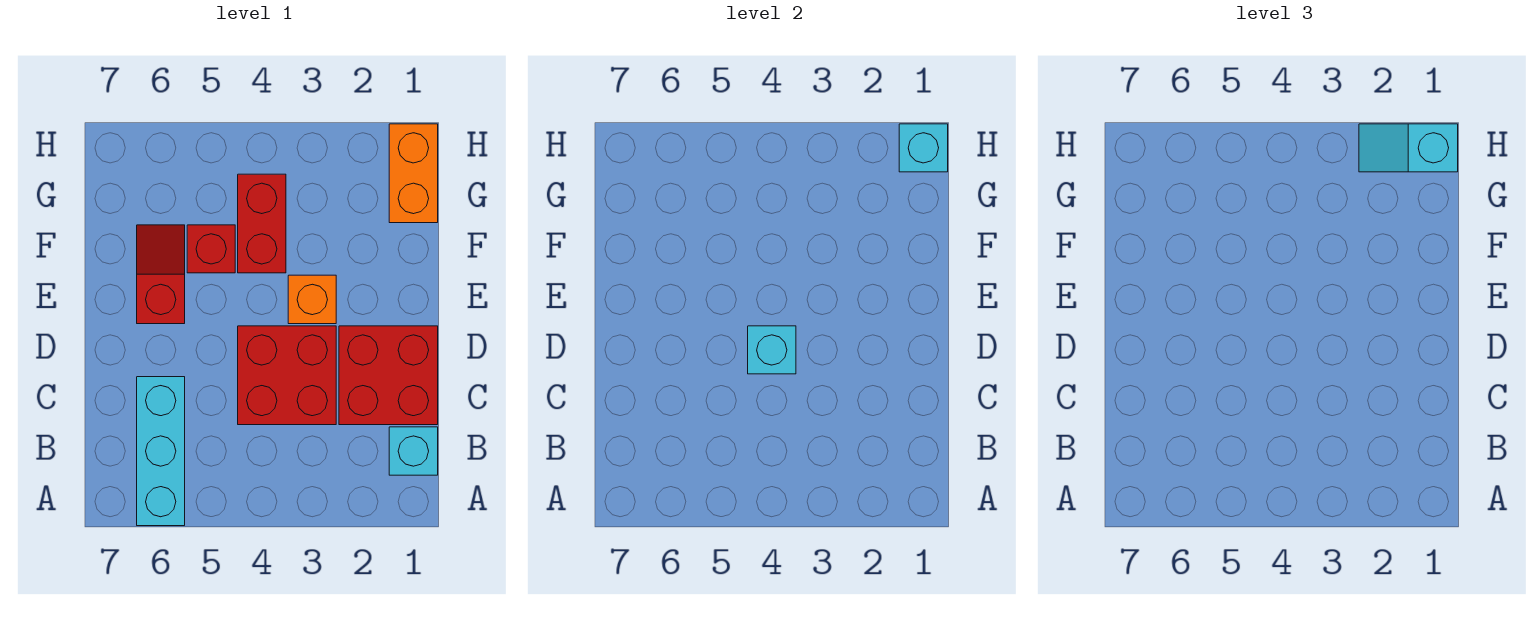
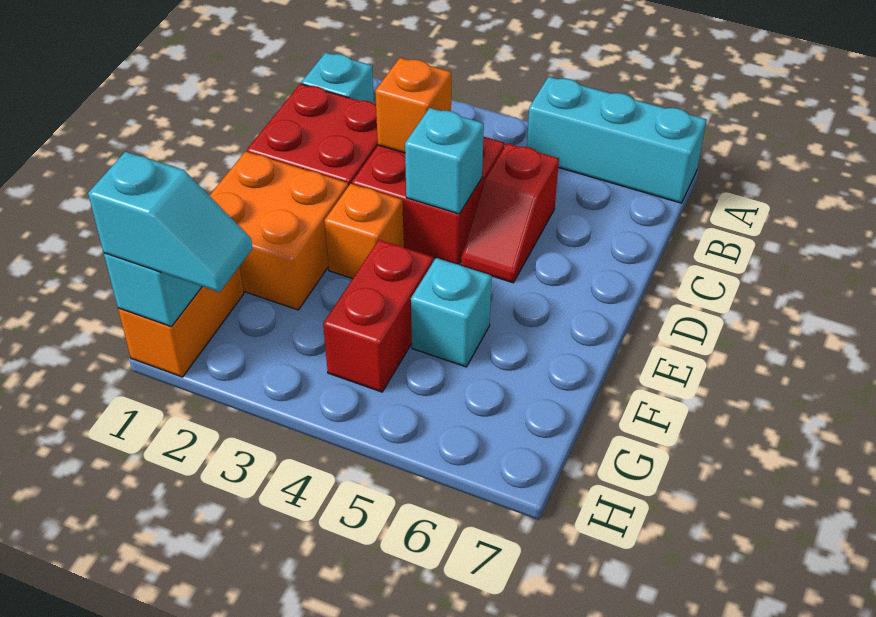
cyan brick A6:C6 level 1 -> cyan brick A5:A7 level 1
none -> orange brick C3 level 2
none -> orange brick E1:F2 level 1
red slope E6:F6 level 1 top E -> red slope C5:D5 level 1 top C
red brick F5 level 1 -> cyan brick F5 level 1

